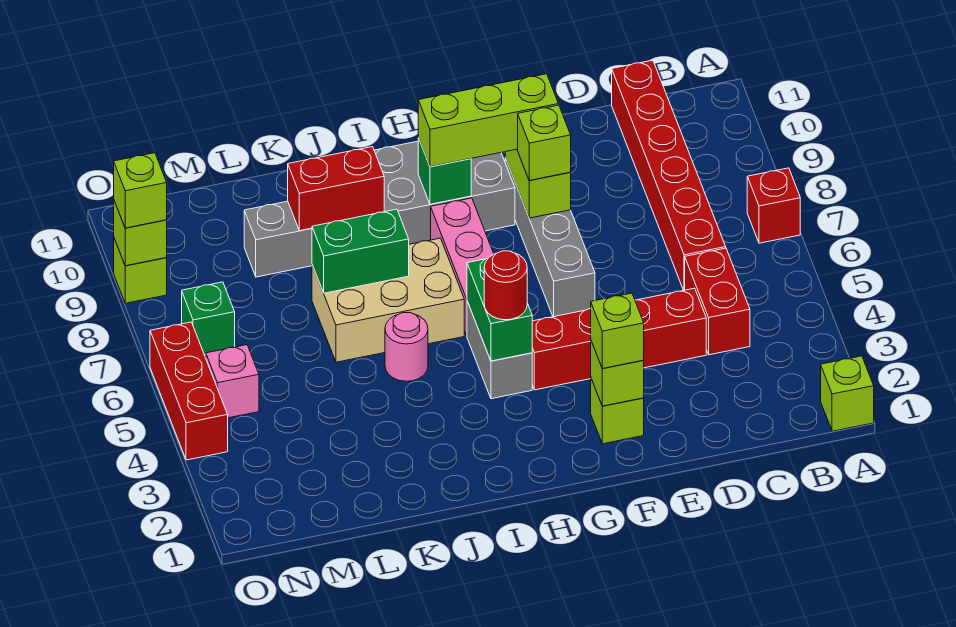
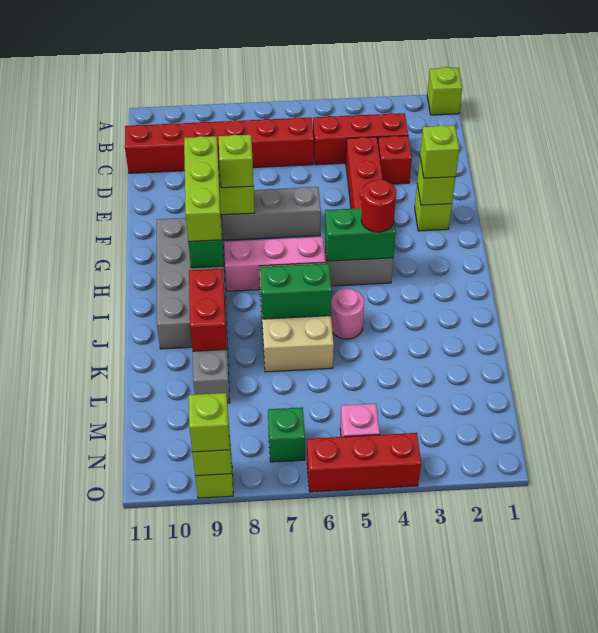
red brick A7 level 1 -> red brick D3 level 1
red brick C4:C5 level 1 -> red brick C3:C5 level 1
green brick J7:K7 level 2 -> green brick J6:J7 level 2

